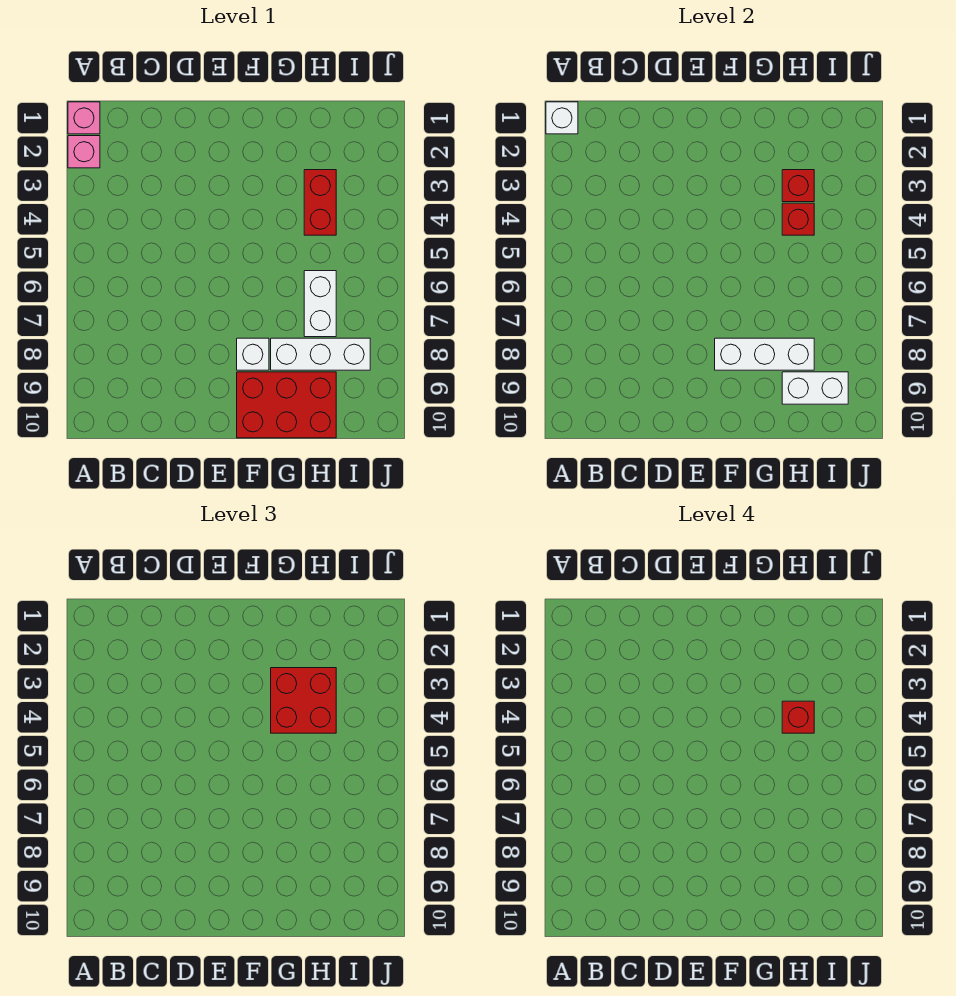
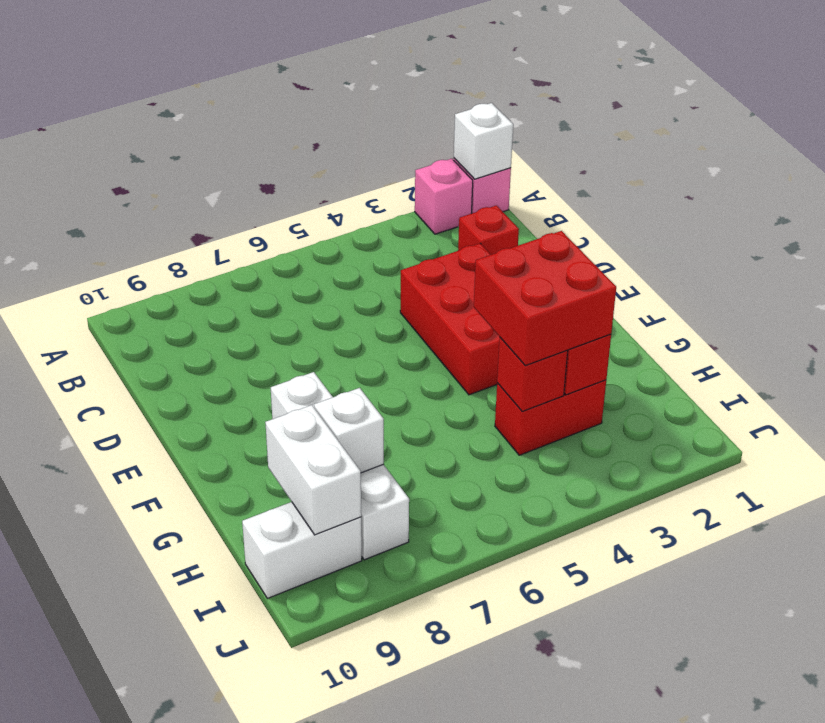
white brick F8:H8 level 2 -> white brick H8 level 2
red brick F9:H10 level 1 -> red brick D3:F4 level 1
red brick H4 level 4 -> red brick C2 level 1
white brick H6:H7 level 1 -> white brick I9:I10 level 1

